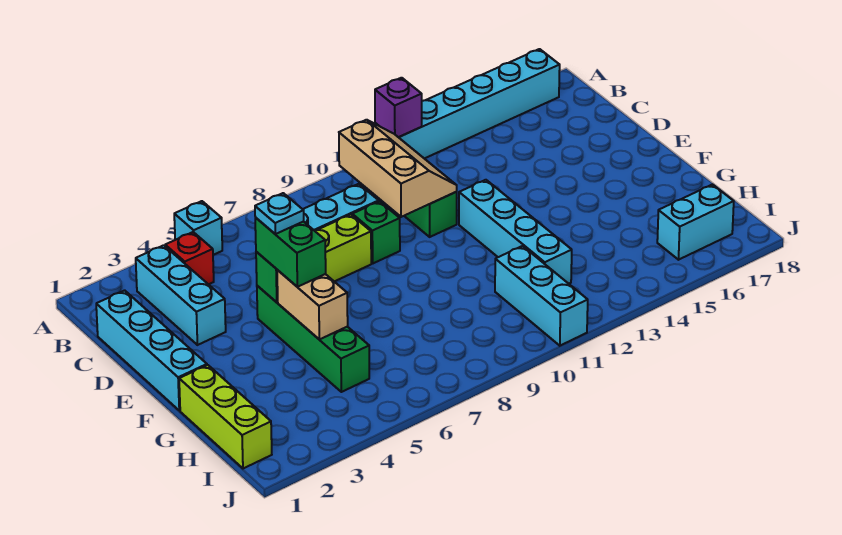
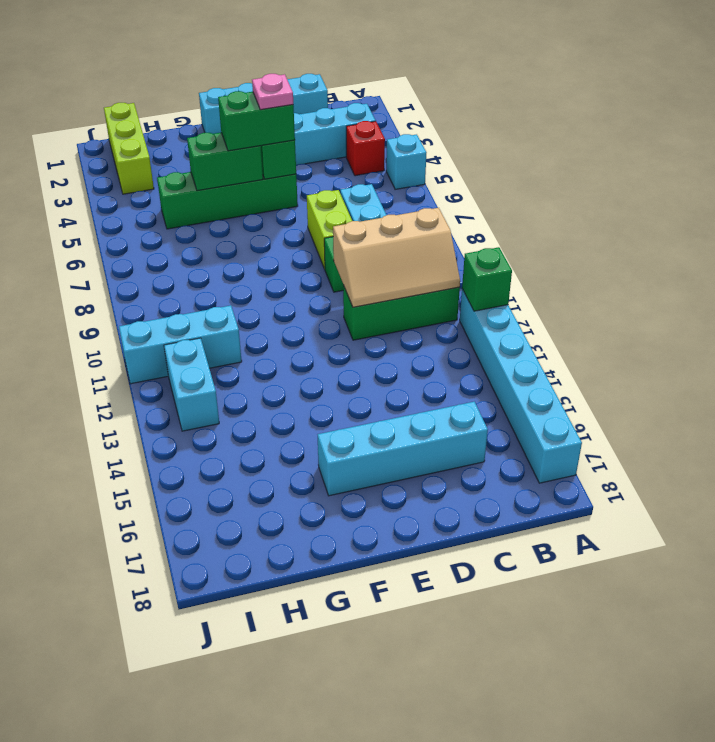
purple brick A12 level 2 -> green brick A12 level 2
cyan plate E5 level 4 -> pink plate E5 level 4
cyan brick E12:H12 level 1 -> cyan brick C16:F16 level 1
tan brick F5:G5 level 2 -> green brick F5:G5 level 2
lime brick G1:I1 level 1 -> lime brick I1:I3 level 1
cyan brick I16:I17 level 1 -> cyan brick I12:I13 level 1

